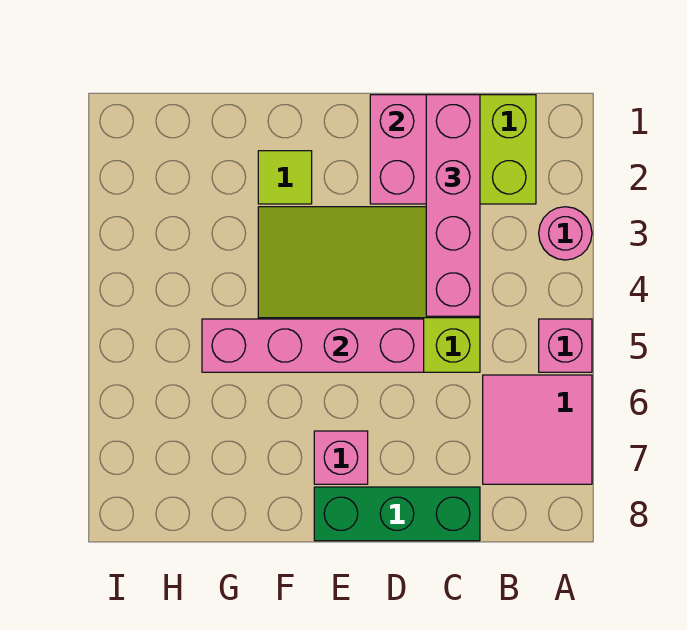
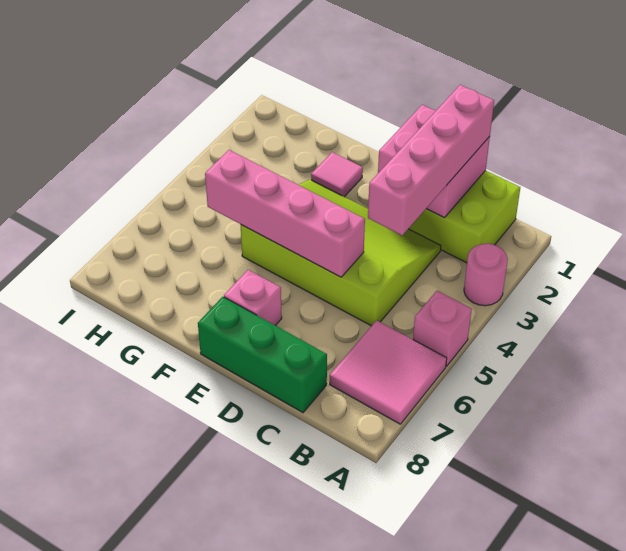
lime tile F2 level 1 -> pink tile F2 level 1

